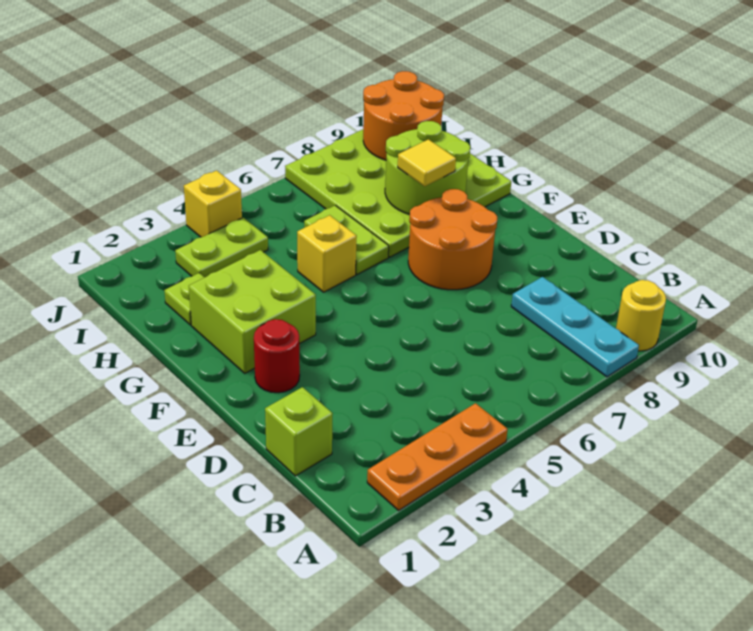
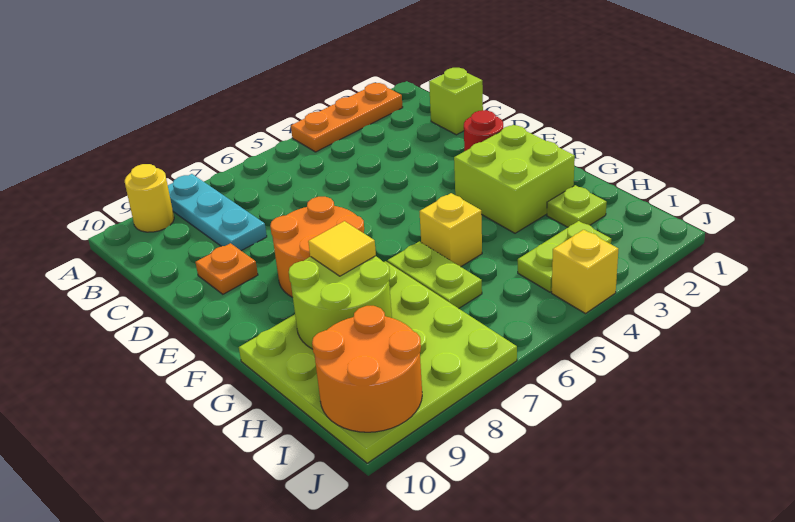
none -> orange plate D9 level 1

